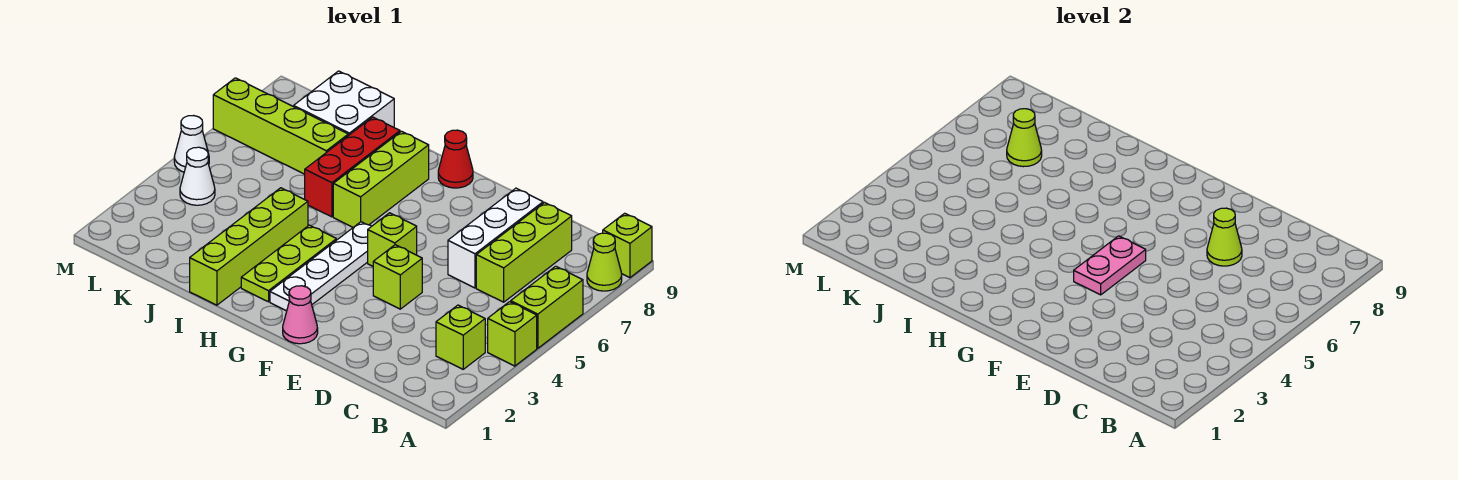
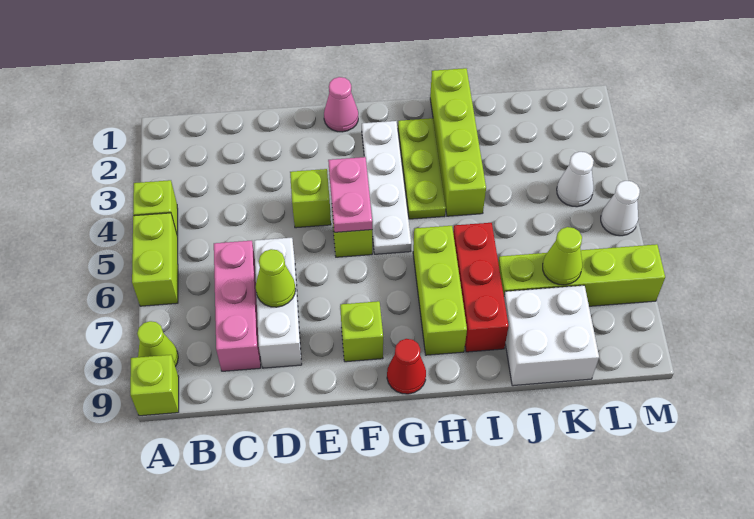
lime brick B3 level 1 -> lime brick F8 level 1
lime brick C6:C8 level 1 -> pink brick C6:C8 level 1

